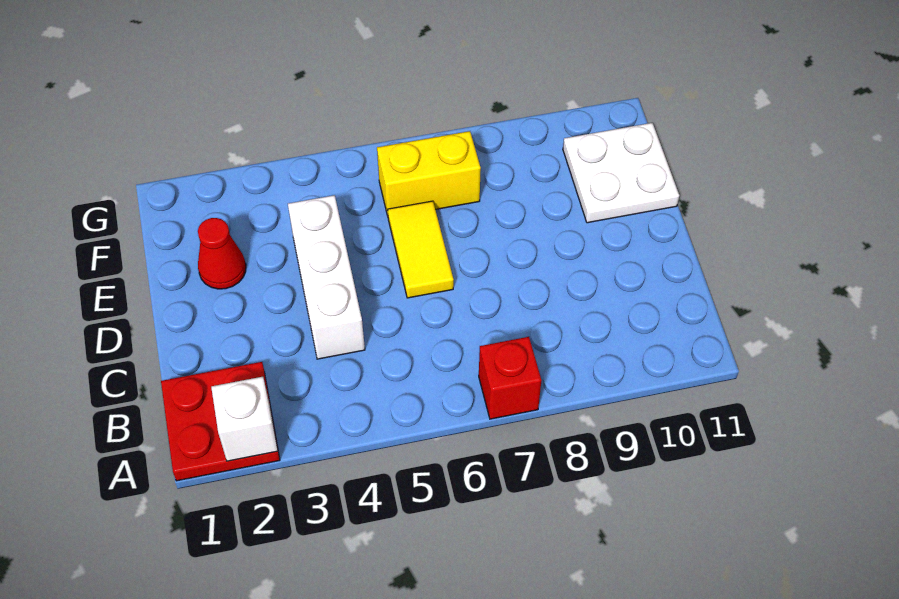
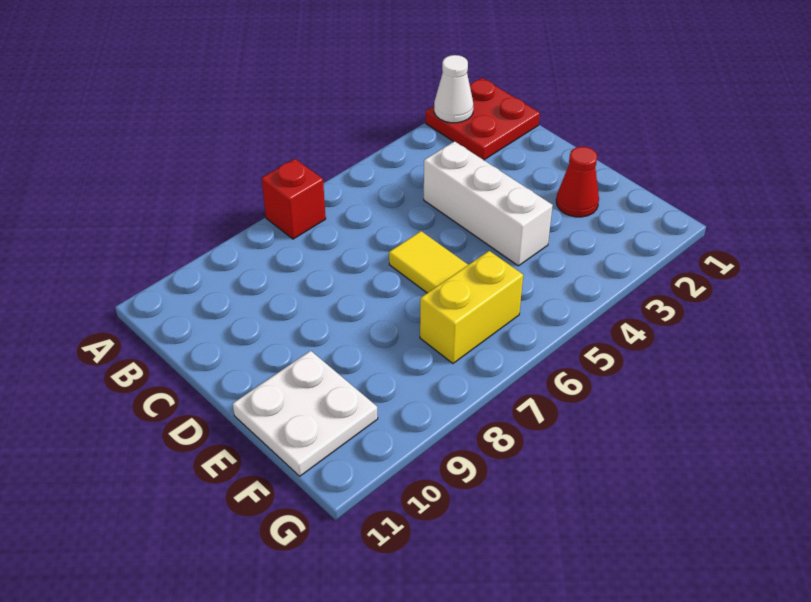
white brick A2 level 2 -> white cone A2 level 2

